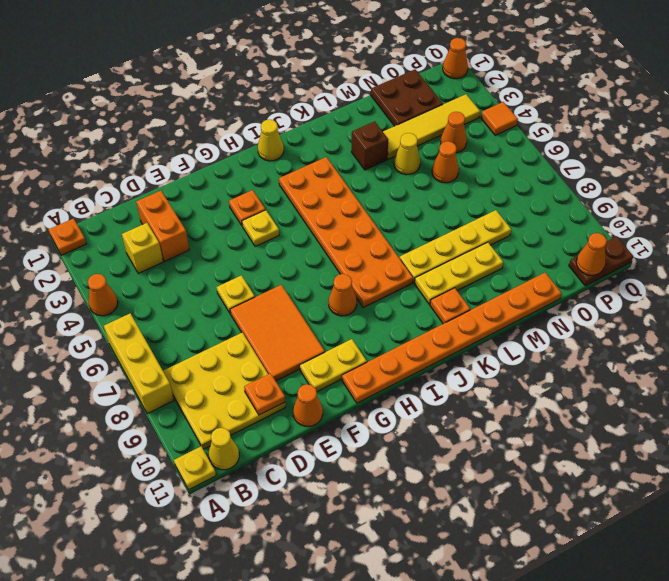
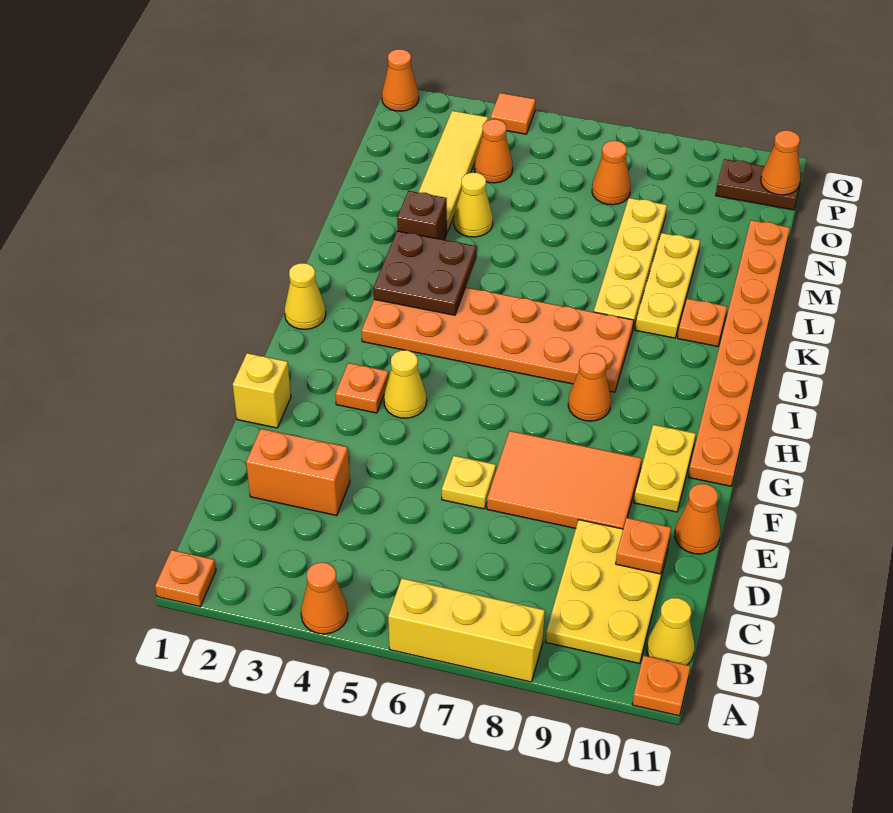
yellow plate A11 level 1 -> orange plate A11 level 1
yellow plate B8:D10 level 1 -> yellow plate B9:D10 level 1
yellow brick C3 level 1 -> yellow brick F1 level 1
yellow plate G4 level 1 -> yellow cone G4 level 1
brown plate N1:O2 level 1 -> brown plate J3:K4 level 2
orange cone N5 level 1 -> orange cone O7 level 1
brown plate P11:Q11 level 1 -> brown plate P10:P11 level 1

